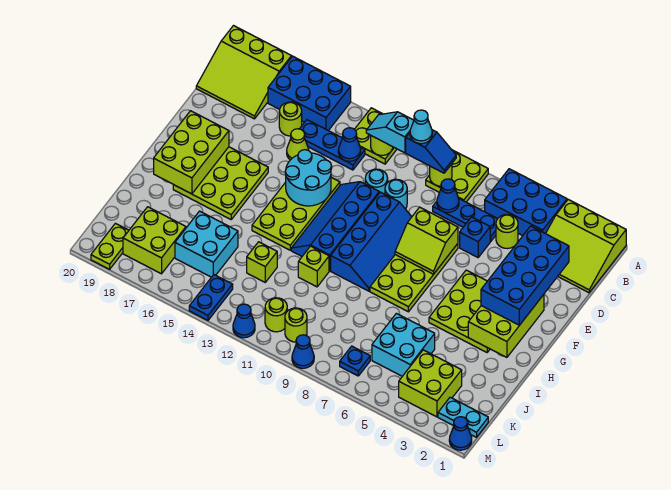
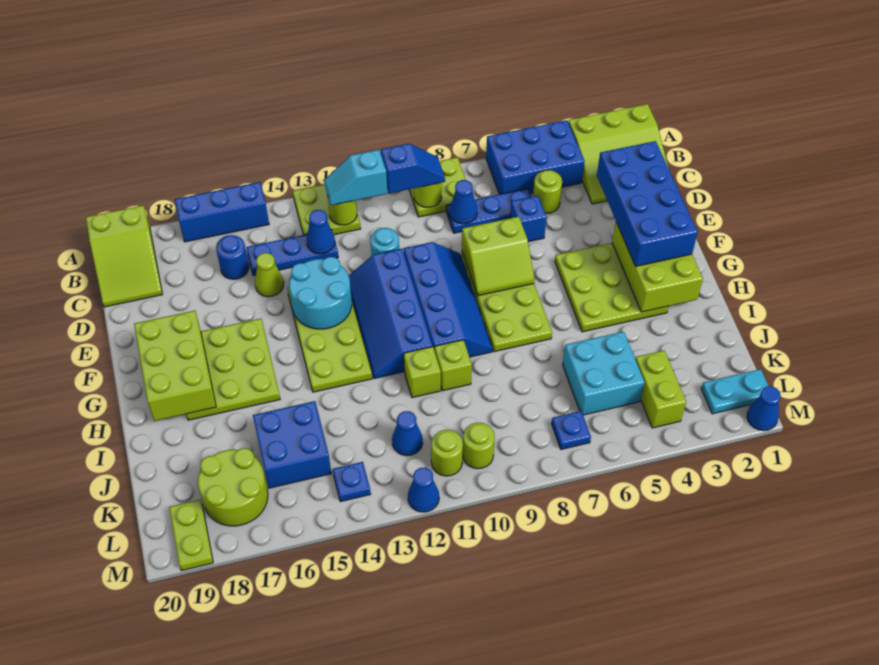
blue brick A15:B17 level 1 -> blue brick A15:A17 level 1
lime slope A18:C20 level 1 top A -> lime slope A19:C20 level 1 top A
cyan cone B10 level 4 -> none
lime round brick C16 level 1 -> blue round brick C16 level 1
cyan round brick D10 level 1 -> none
lime brick J13 level 1 -> lime brick I10 level 1
cyan brick J15:K16 level 1 -> blue brick J15:K16 level 1
lime brick K3:L4 level 1 -> lime brick K4:L4 level 1
lime brick K17:L18 level 1 -> lime round brick K17:L18 level 1
blue plate L14:M14 level 1 -> blue plate L14 level 1
blue cone M9 level 1 -> blue cone K12 level 1

